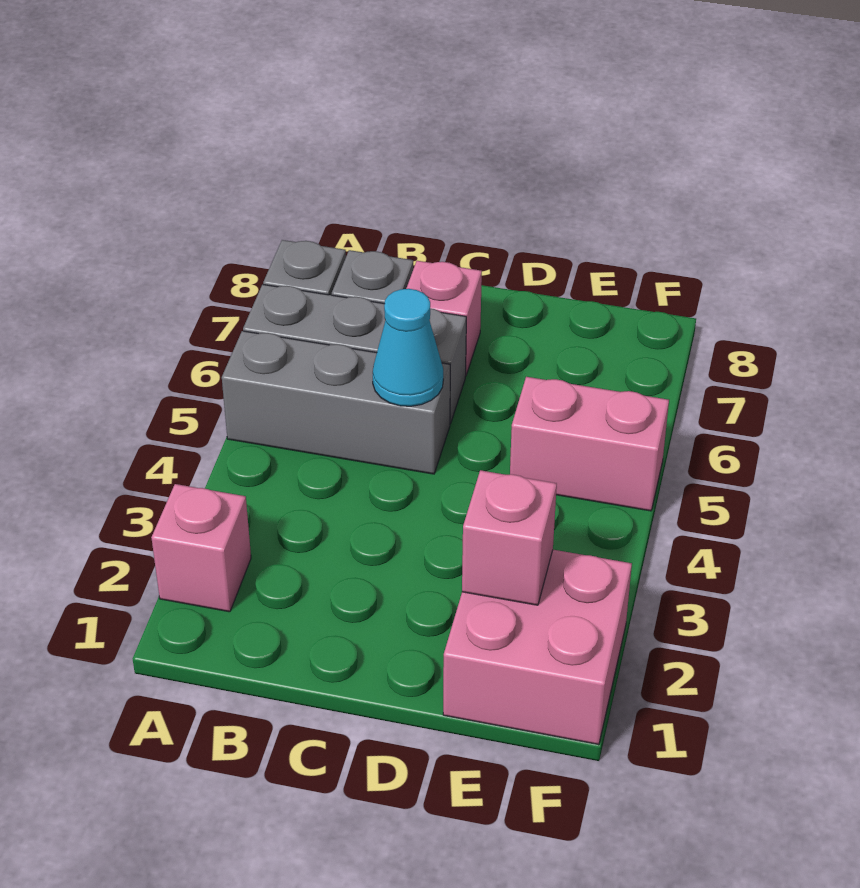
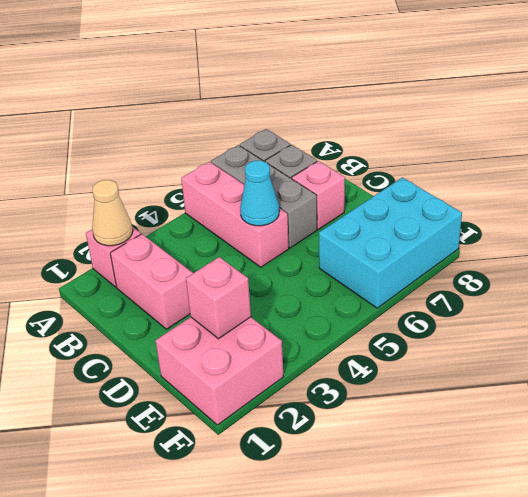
none -> tan cone A2 level 2
grey brick A5:C5 level 1 -> pink brick A5:C5 level 1
pink brick E5:F5 level 1 -> pink brick B2:C2 level 1
none -> cyan brick E6:F8 level 1

